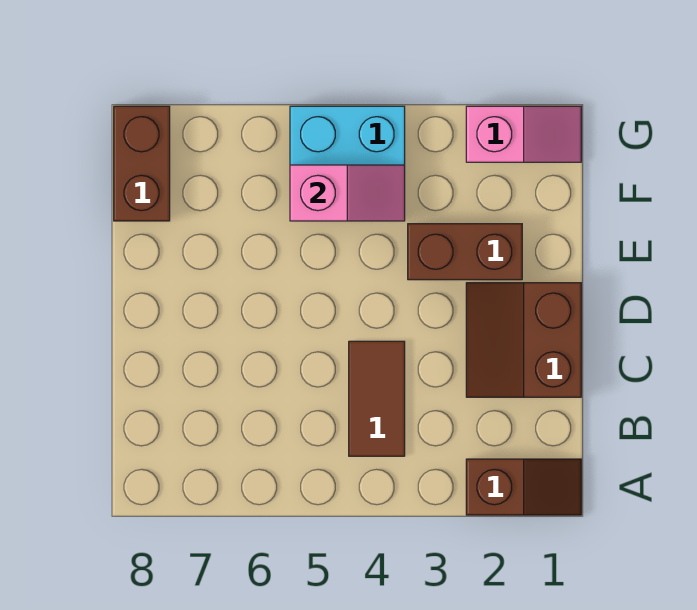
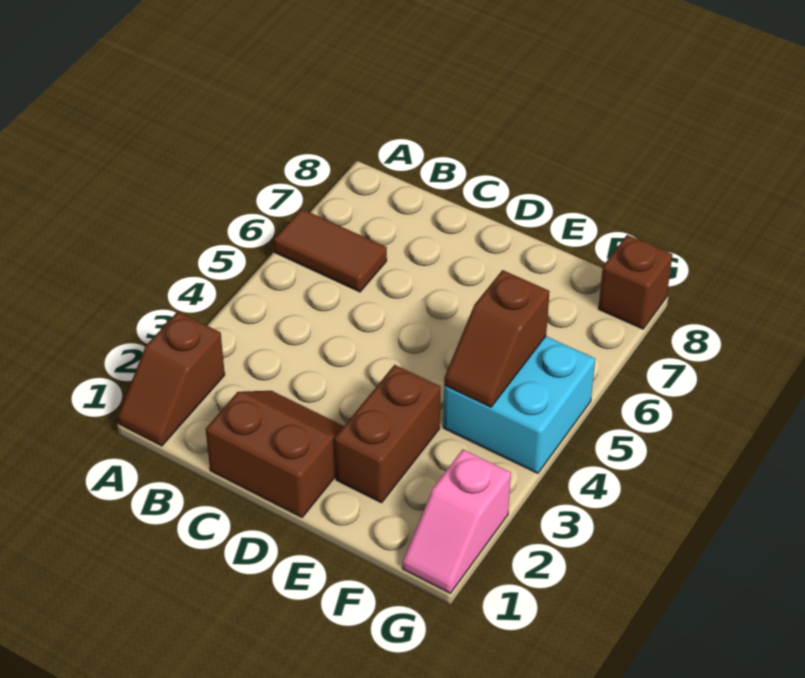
brown tile B4:C4 level 1 -> brown tile A6:B6 level 1
pink slope F4:F5 level 2 top 5 -> brown slope F4:F5 level 2 top 5
brown brick F8:G8 level 1 -> brown brick G8 level 1

